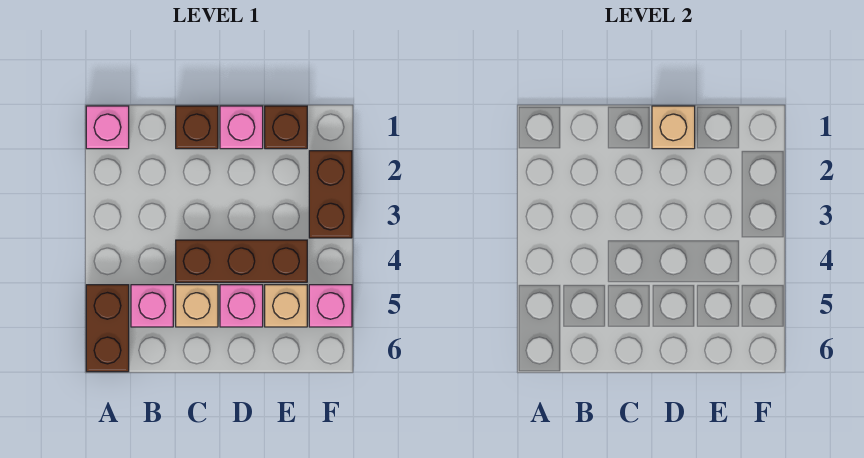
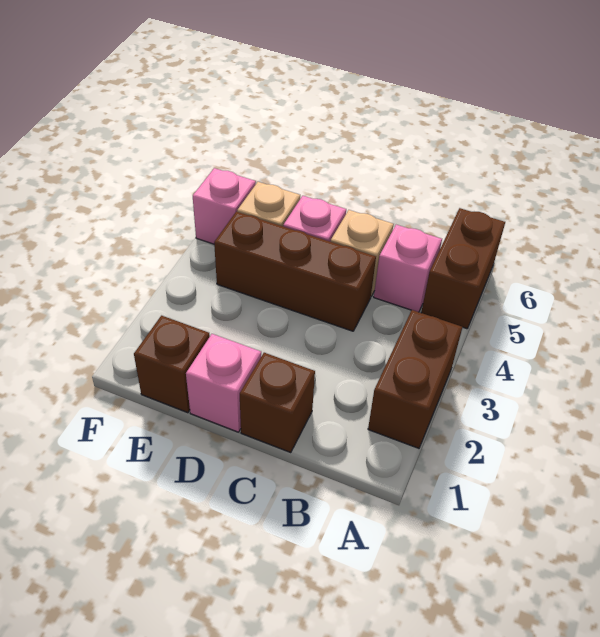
pink brick A1 level 1 -> none
tan brick D1 level 2 -> none
brown brick F2:F3 level 1 -> brown brick A2:A3 level 1

